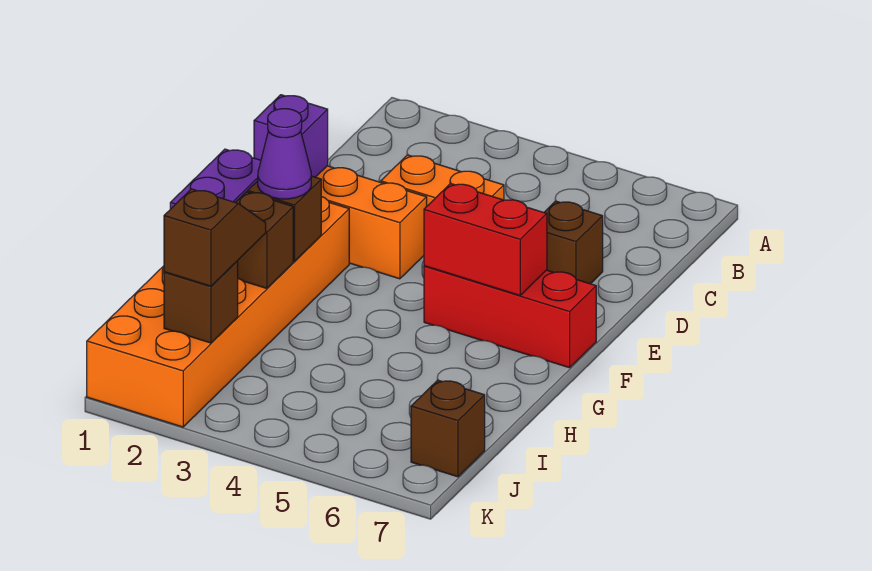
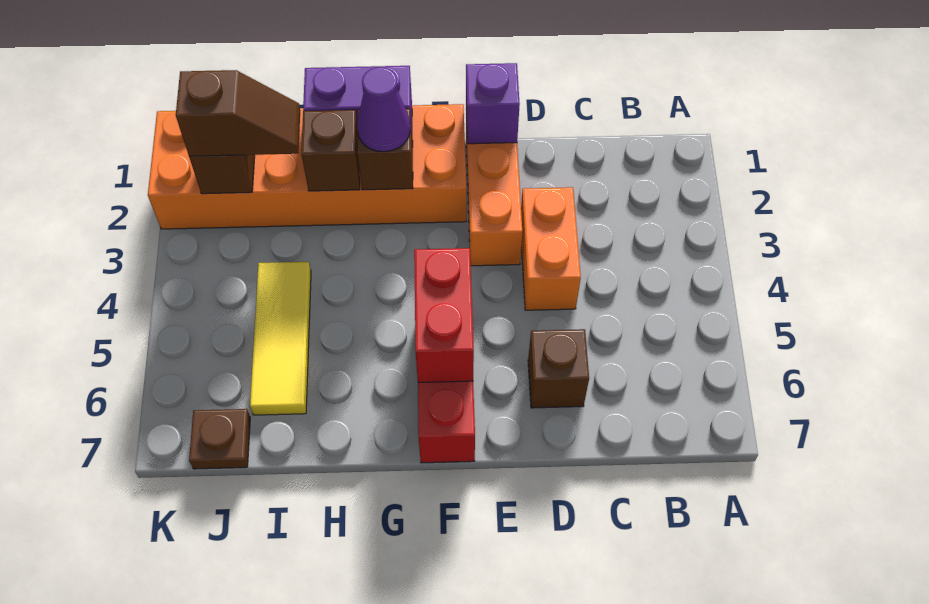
none -> yellow tile I4:I6 level 1
brown brick J7 level 1 -> brown plate J7 level 1

